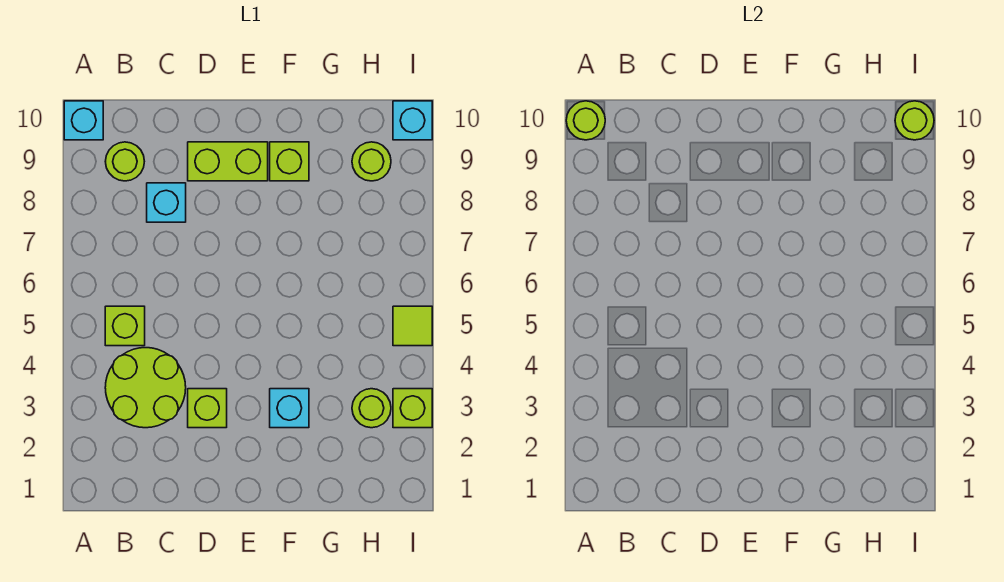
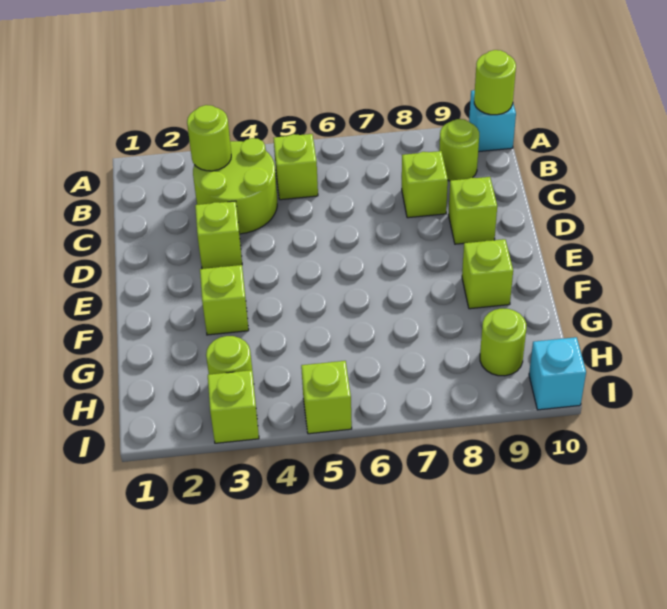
cyan brick C8 level 1 -> lime brick C8 level 1
lime brick D9:E9 level 1 -> lime brick D9 level 1
cyan brick F3 level 1 -> lime brick F3 level 1
lime tile I5 level 1 -> lime brick I5 level 1
lime round brick I10 level 2 -> lime round brick B3 level 2

